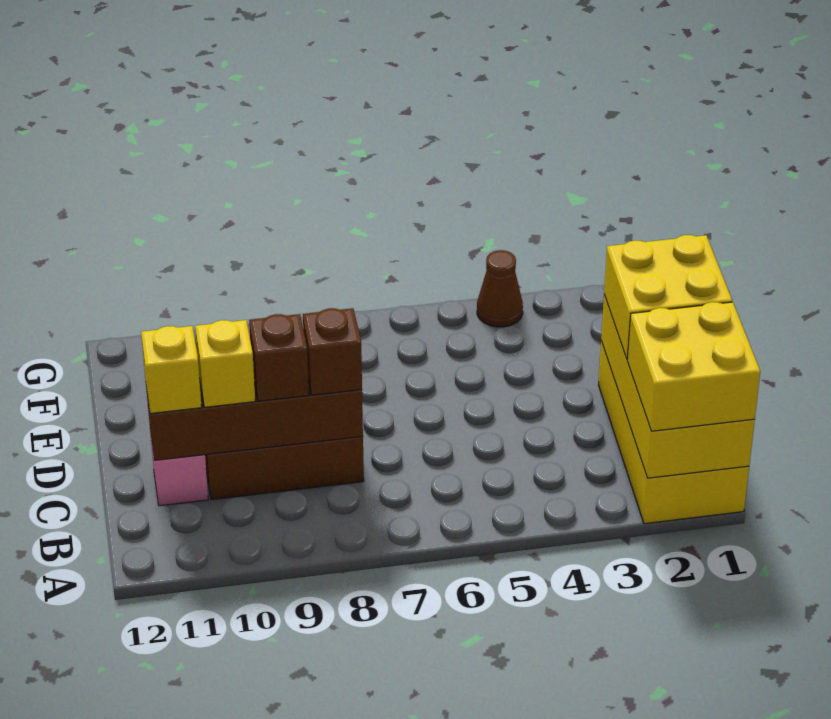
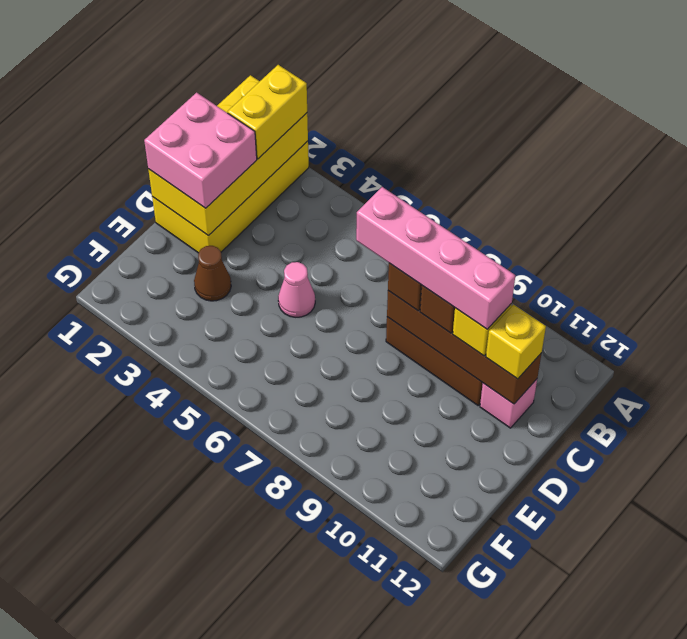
yellow brick A1:B2 level 3 -> yellow brick A2:B2 level 3
yellow brick C1:D2 level 3 -> pink brick C1:D2 level 3
none -> pink brick C7:C10 level 4
none -> pink cone D5 level 1
brown cone G4 level 1 -> brown cone E3 level 1

